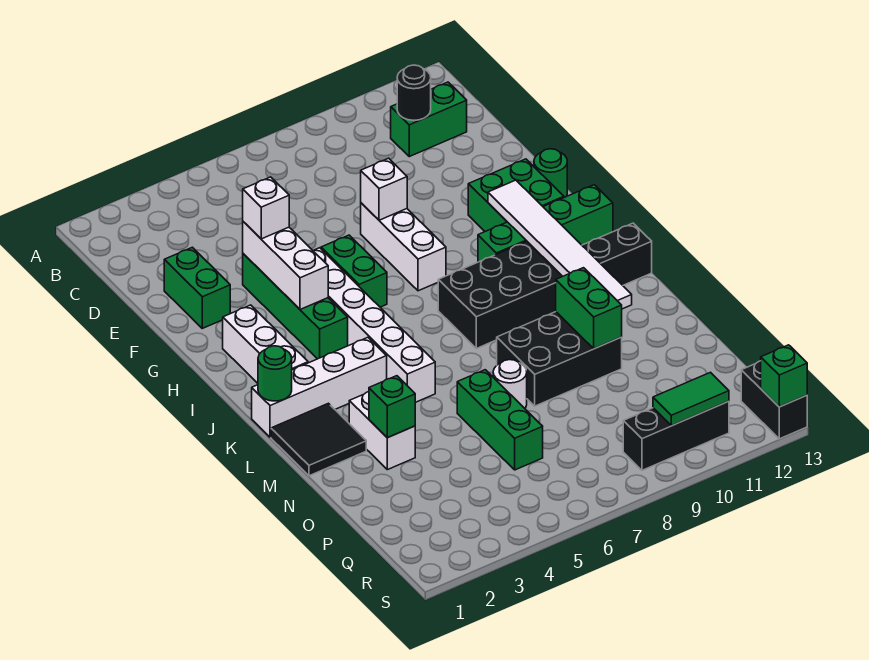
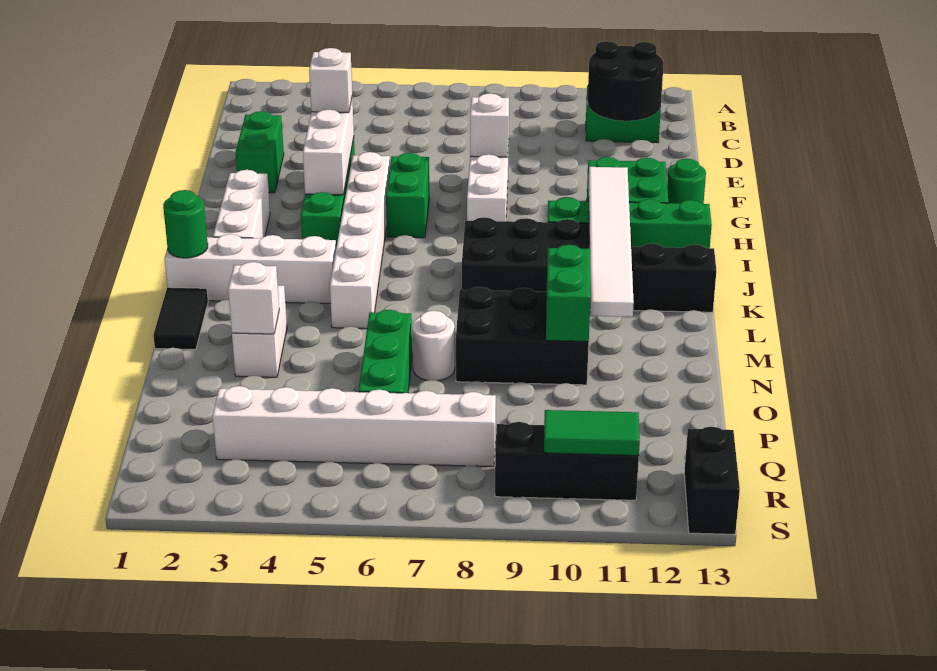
black round brick C11 level 2 -> black round brick C11:D12 level 2
black tile L1:M2 level 1 -> black tile L1:M1 level 1
green brick N3 level 2 -> white brick N3 level 2
none -> white brick Q3:Q8 level 1
green brick S13 level 2 -> none

